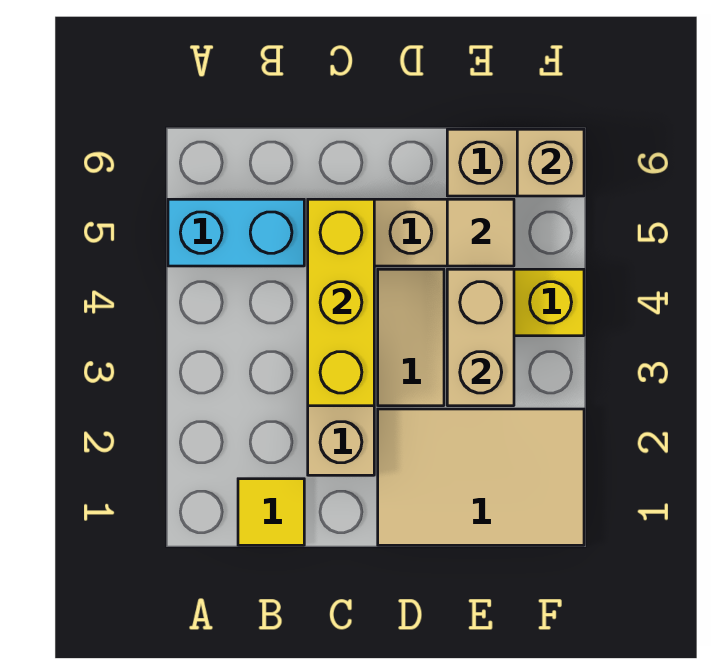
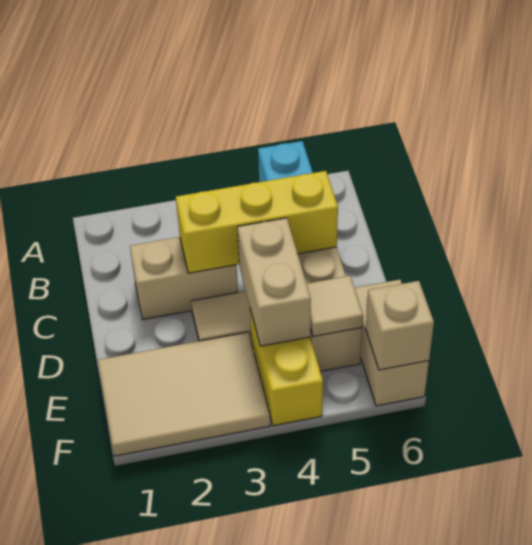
yellow tile B1 level 1 -> none
tan tile D1:F2 level 1 -> tan tile E1:F3 level 1
tan brick E3:E4 level 2 -> tan brick D4:E4 level 2

